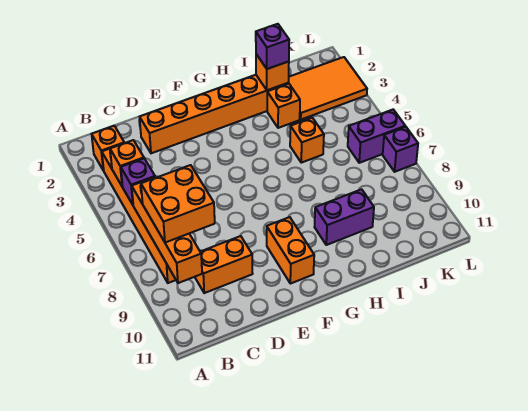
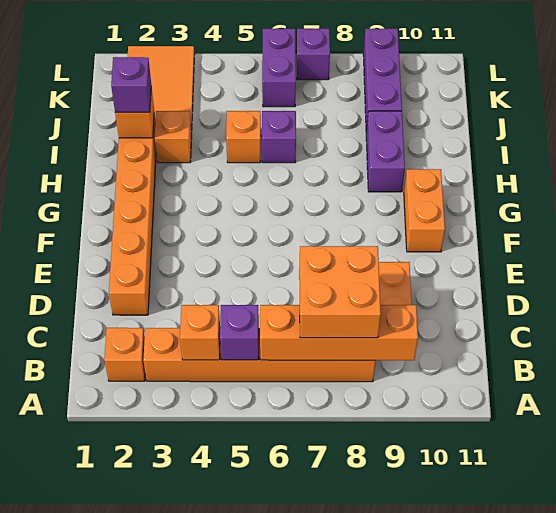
orange brick F9:F10 level 1 -> orange brick F10:G10 level 1
none -> purple brick I6 level 1
none -> purple brick J9:L9 level 1

